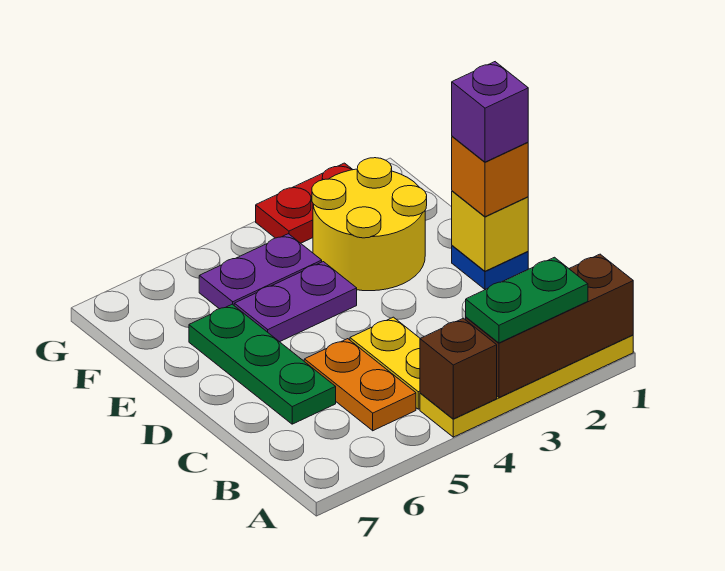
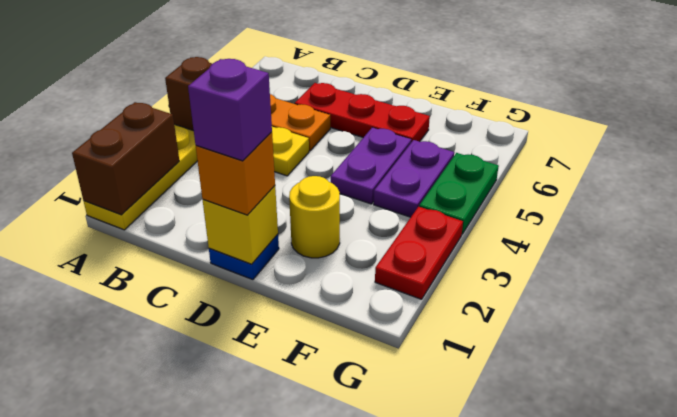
brown brick A1:A3 level 2 -> brown brick A1:A2 level 2
green plate A2:A3 level 3 -> green plate G4:G5 level 1
green plate C6:E6 level 1 -> red plate C6:E6 level 1
yellow round brick E2:F3 level 1 -> yellow round brick E2 level 1

